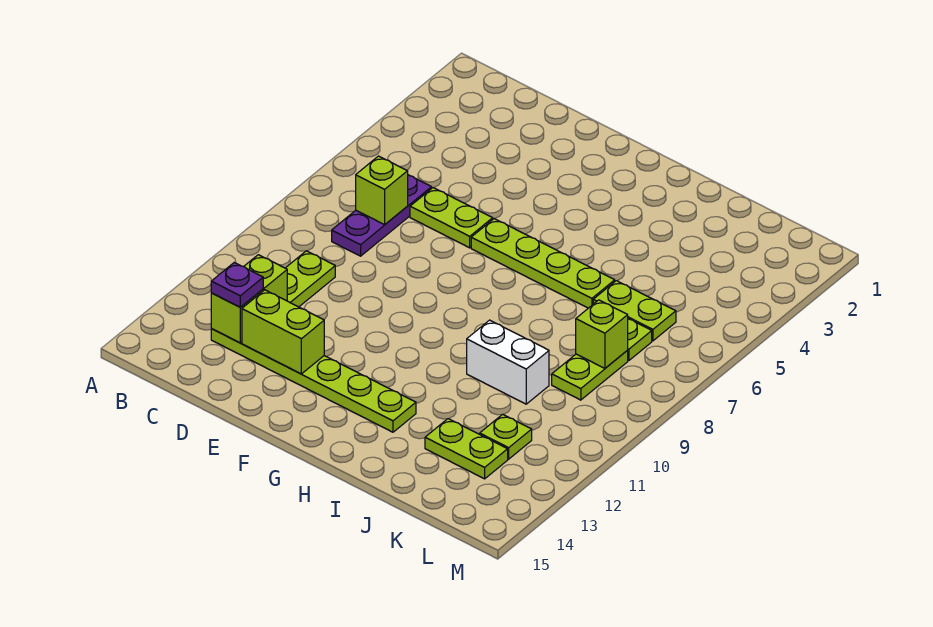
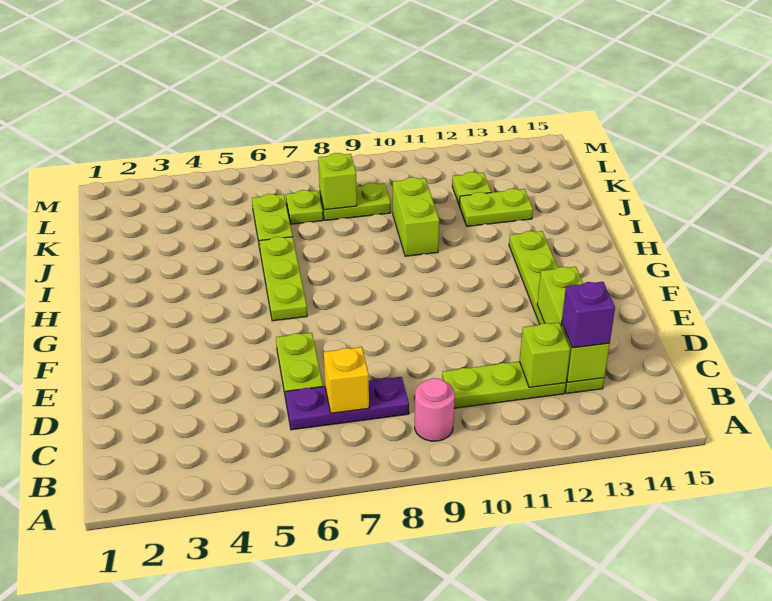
none -> pink round brick B9 level 1
lime brick C7 level 2 -> yellow brick C7 level 2
purple plate C13 level 3 -> purple brick C13 level 3
lime plate F6:I6 level 1 -> lime plate G6:I6 level 1
white brick I10:J10 level 1 -> lime brick I10:J10 level 1
lime plate J13:K13 level 1 -> lime plate J12:J13 level 1

